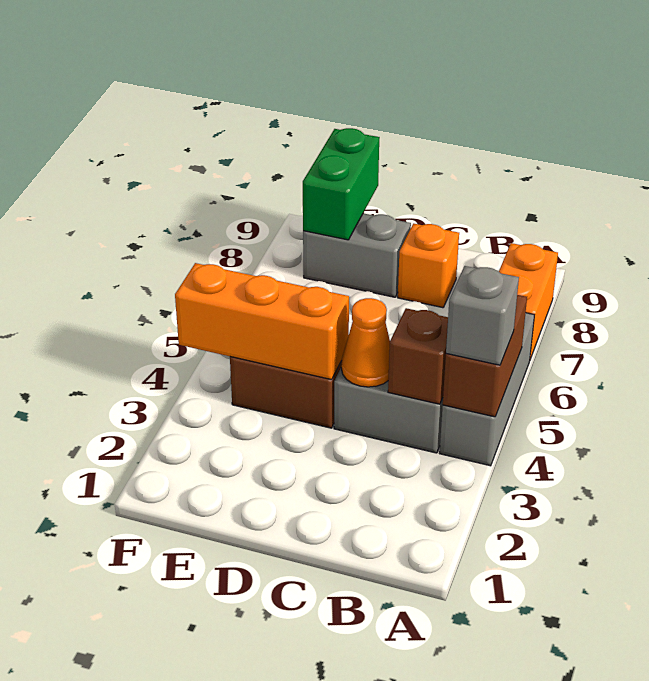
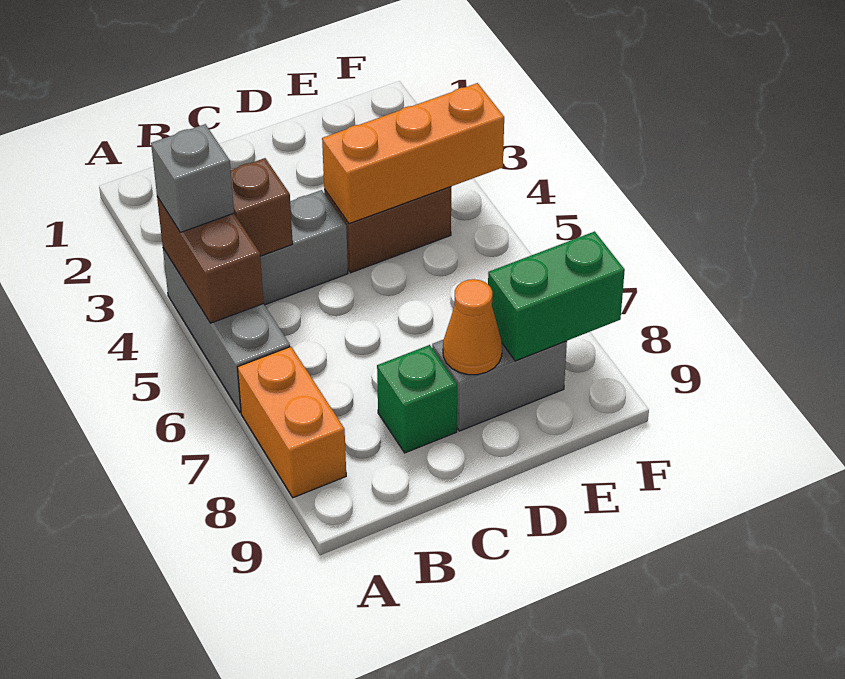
orange cone C4 level 2 -> orange cone D8 level 2
orange brick C8 level 1 -> green brick C8 level 1
green brick E8:E9 level 2 -> green brick E8:F8 level 2

